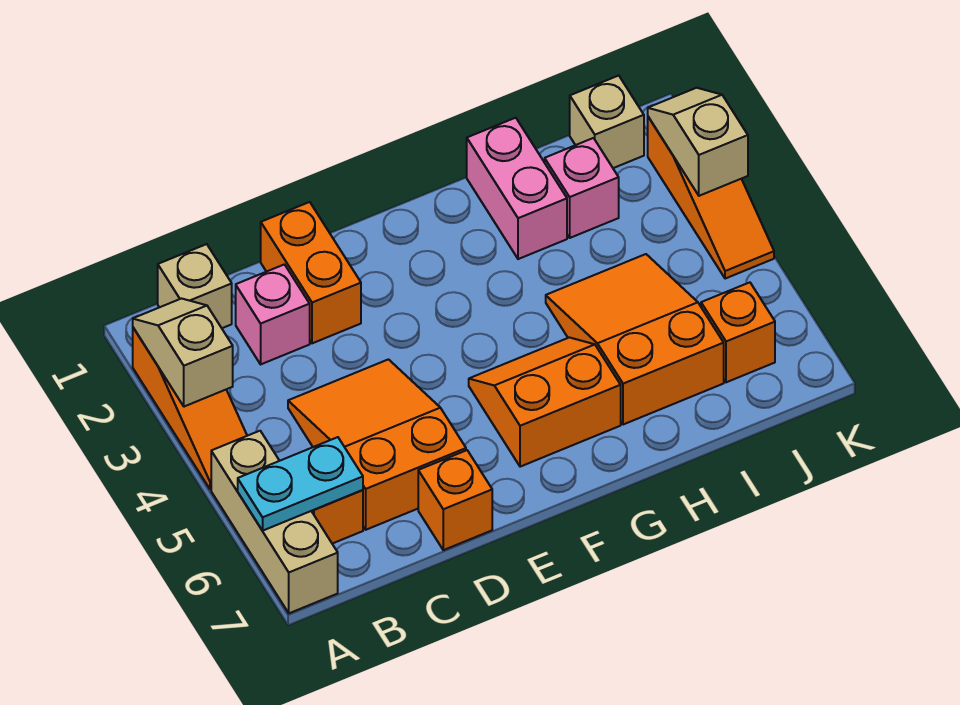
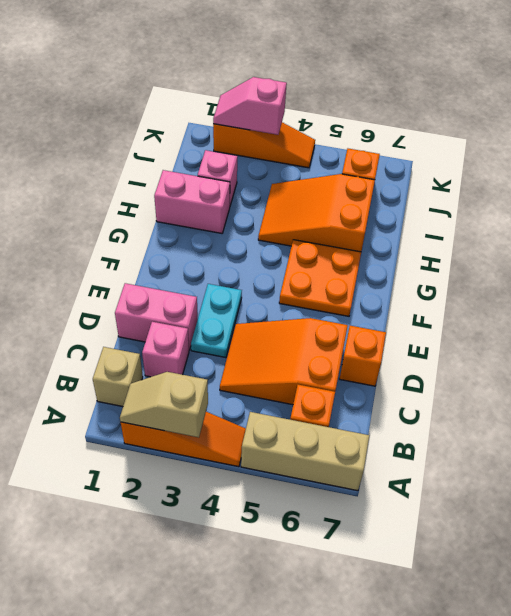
cyan plate A6:B6 level 2 -> cyan plate D3:E3 level 1
orange brick D1:D2 level 1 -> pink brick D1:D2 level 1
orange slope F5:G6 level 1 top 6 -> orange plate F5:G6 level 1
tan brick J1 level 1 -> none
tan slope K2:K3 level 2 top 3 -> pink slope K2:K3 level 2 top 3

